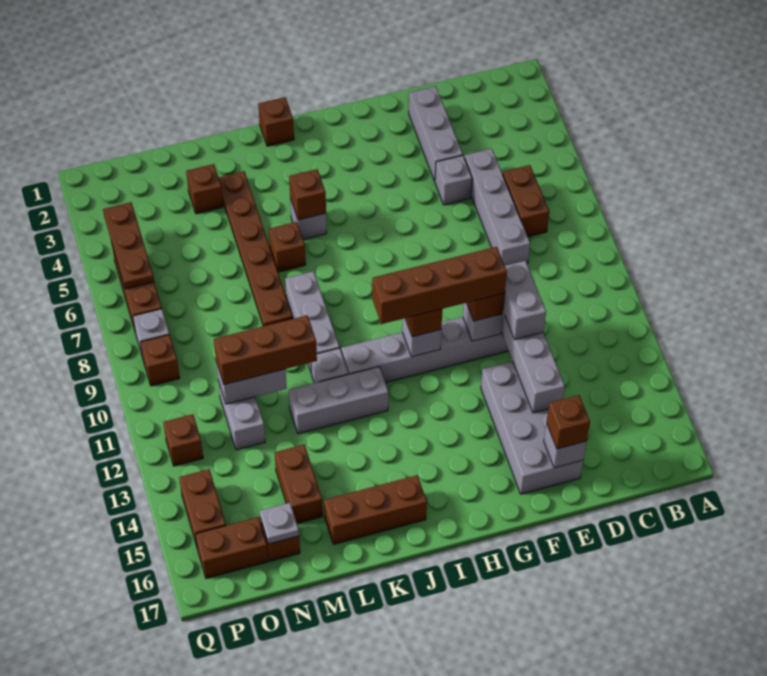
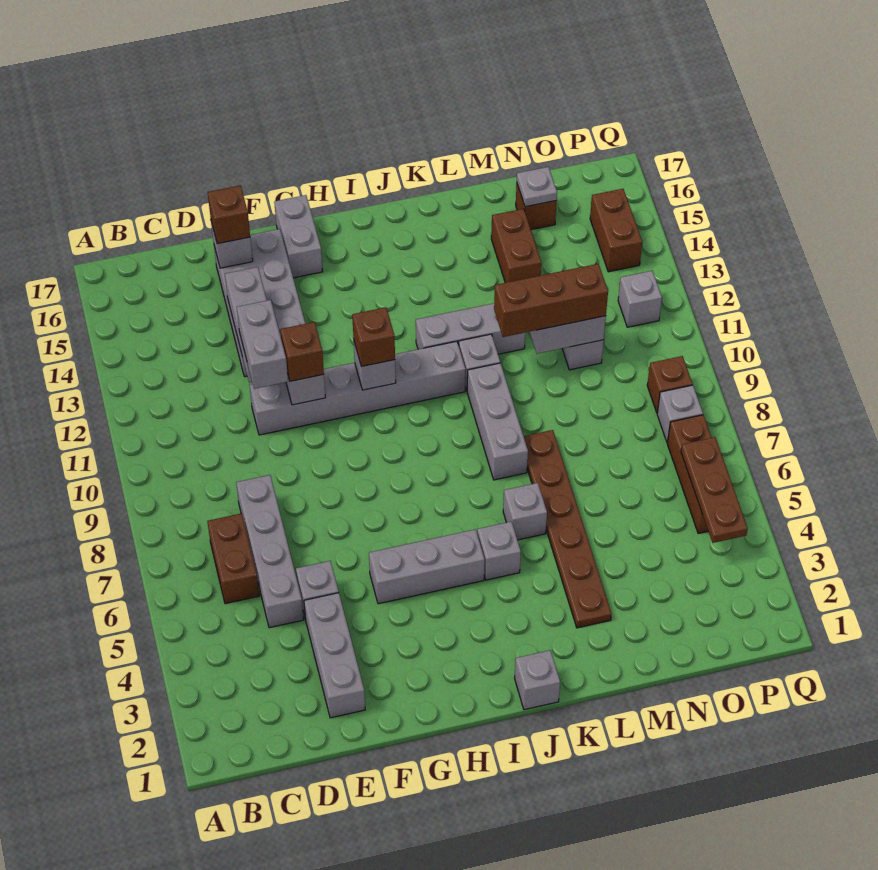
brown brick F11:I11 level 4 -> none
none -> grey brick G5:I5 level 1
none -> grey brick G16:G17 level 1
brown brick J1 level 1 -> grey brick J1 level 1
brown brick J5 level 2 -> none
brown brick J16:L16 level 1 -> none
brown brick K6 level 1 -> grey brick K6 level 1
brown brick M3 level 1 -> none
brown brick O16:P16 level 1 -> none
brown brick P12 level 1 -> grey brick P12 level 1

